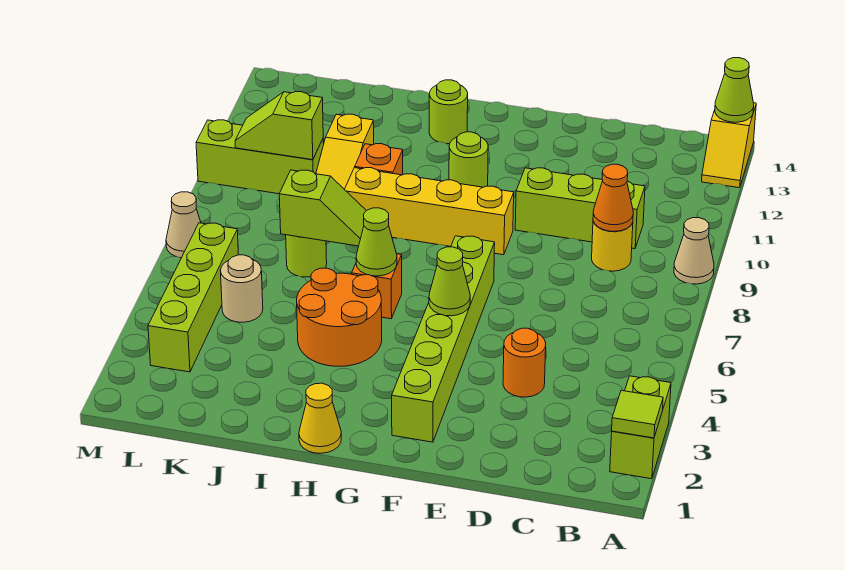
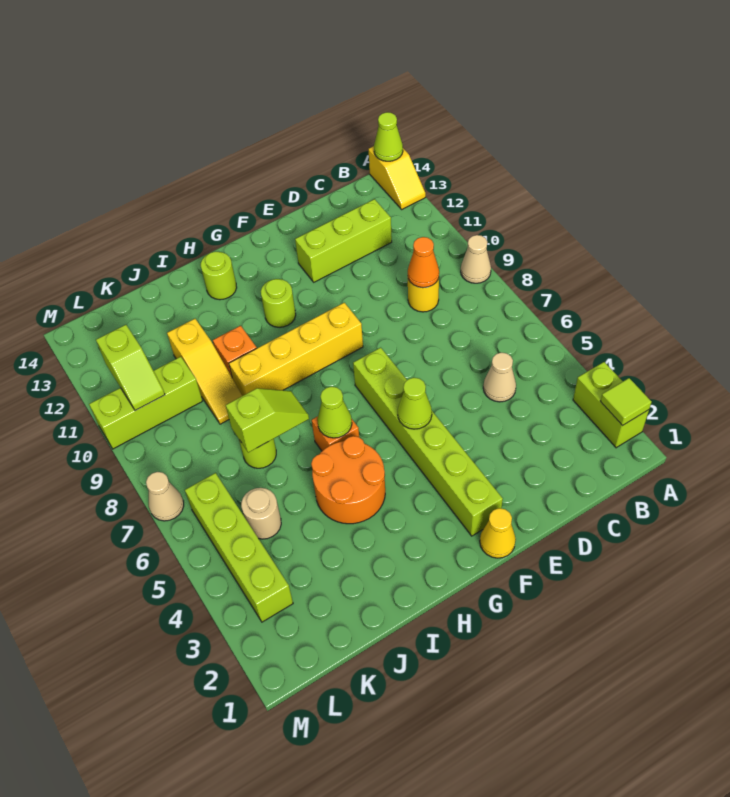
none -> tan cone C5 level 1
lime brick C10:E10 level 1 -> lime brick C12:E12 level 1
orange round brick D4 level 1 -> none
yellow cone H1 level 1 -> yellow cone F1 level 1
lime slope K10:L10 level 2 top K -> lime slope L10:L11 level 2 top 11

